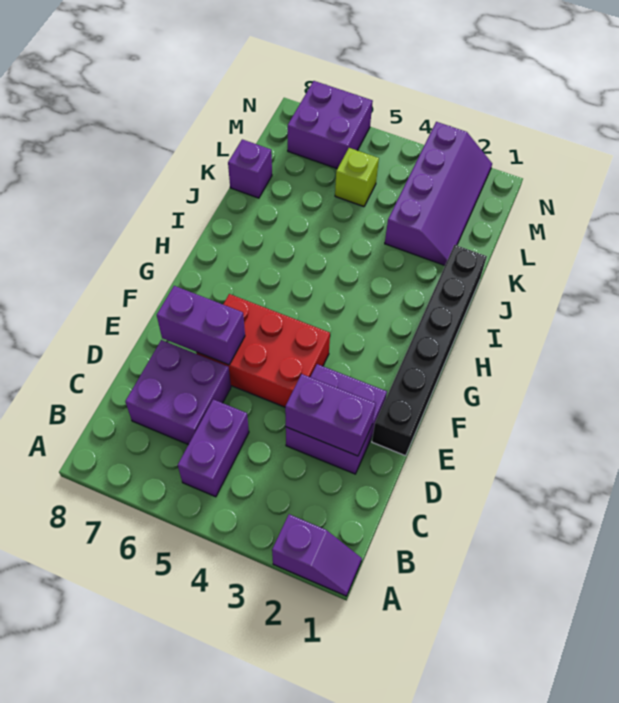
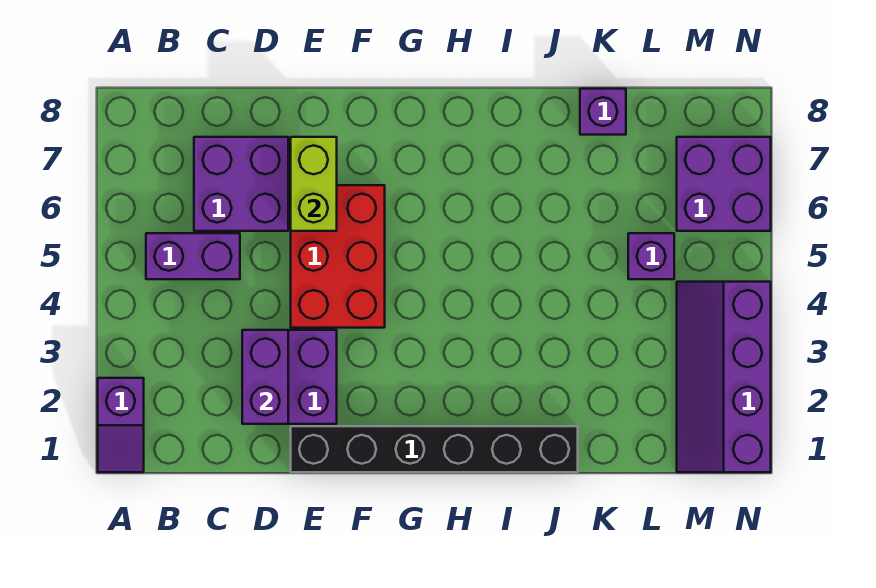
purple brick E6:E7 level 2 -> lime brick E6:E7 level 2
purple slope K2:N3 level 1 top 3 -> purple slope M1:N4 level 1 top N
lime brick L5 level 1 -> purple brick L5 level 1

